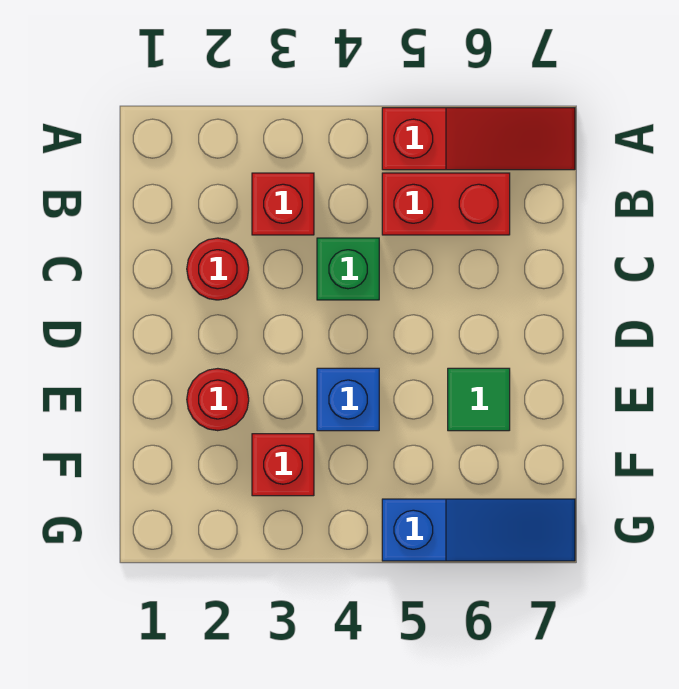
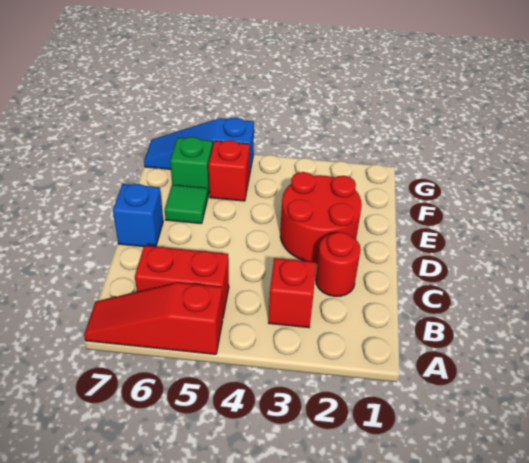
green brick C4 level 1 -> green brick F6 level 1
red round brick E2 level 1 -> red round brick D2:E3 level 1
blue brick E4 level 1 -> blue brick D7 level 1
red brick F3 level 1 -> red brick F5 level 1

